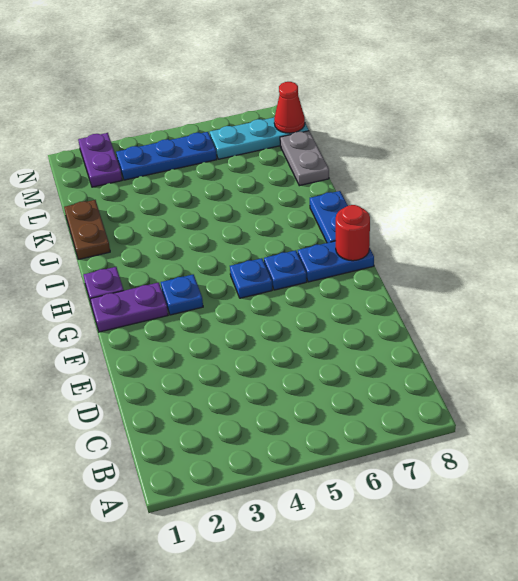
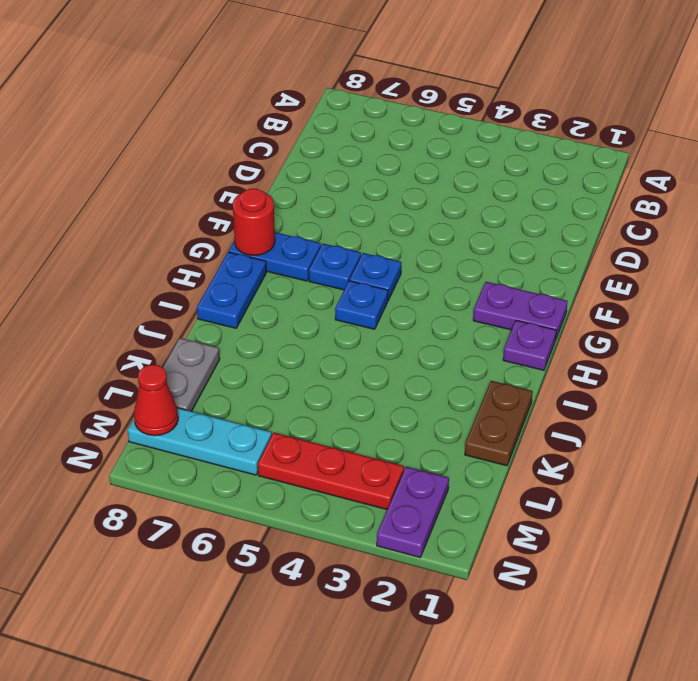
blue plate G3 level 1 -> blue plate H5 level 1
blue plate M3:M5 level 1 -> red plate M3:M5 level 1

